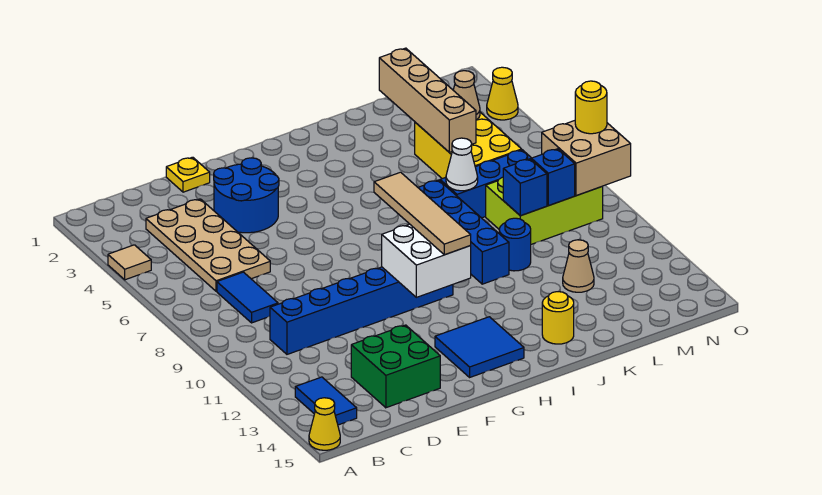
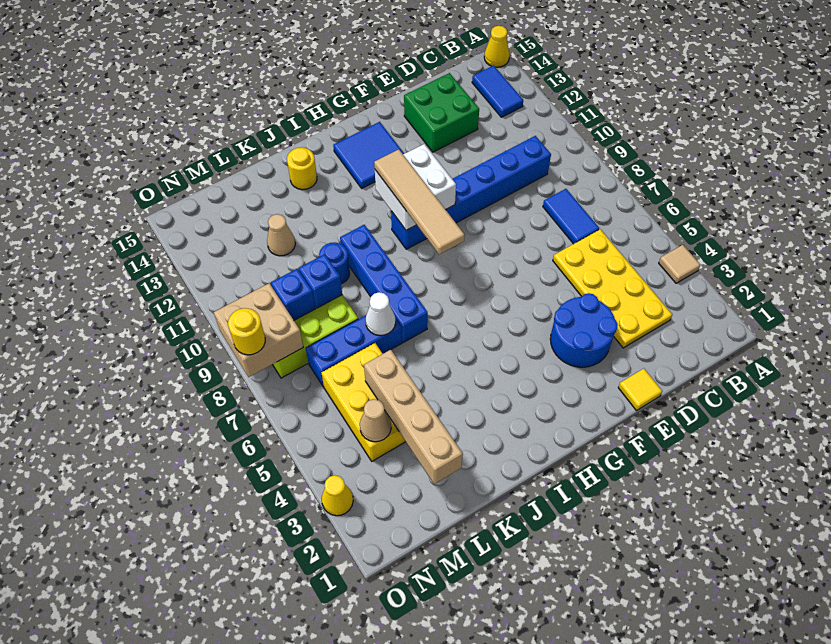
tan plate C3:D6 level 1 -> yellow plate C3:D6 level 1
yellow plate E1 level 1 -> yellow tile E1 level 1

